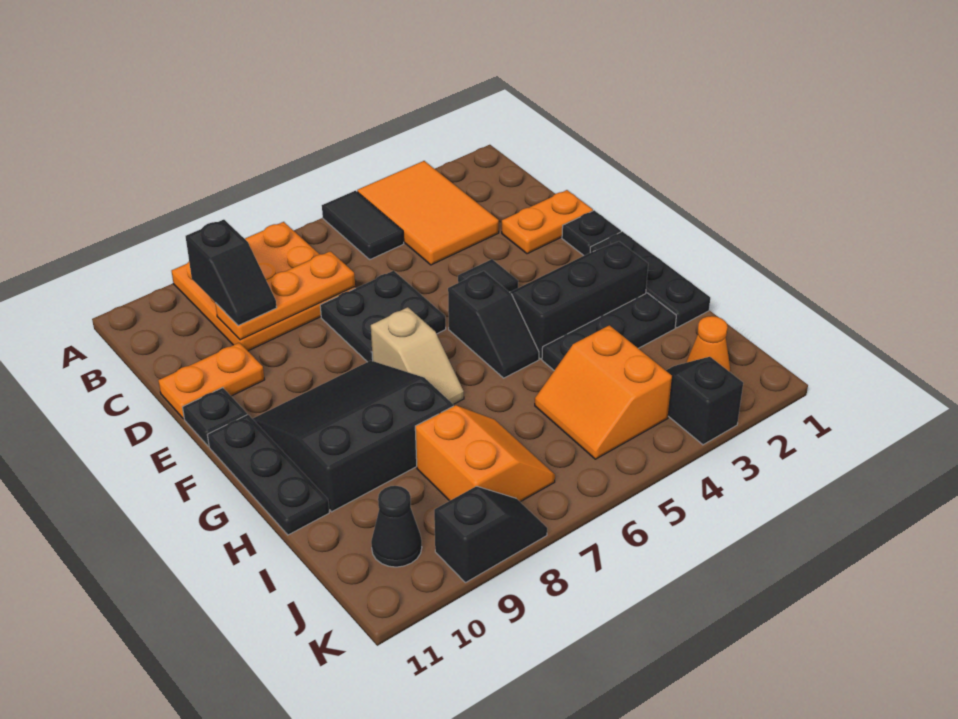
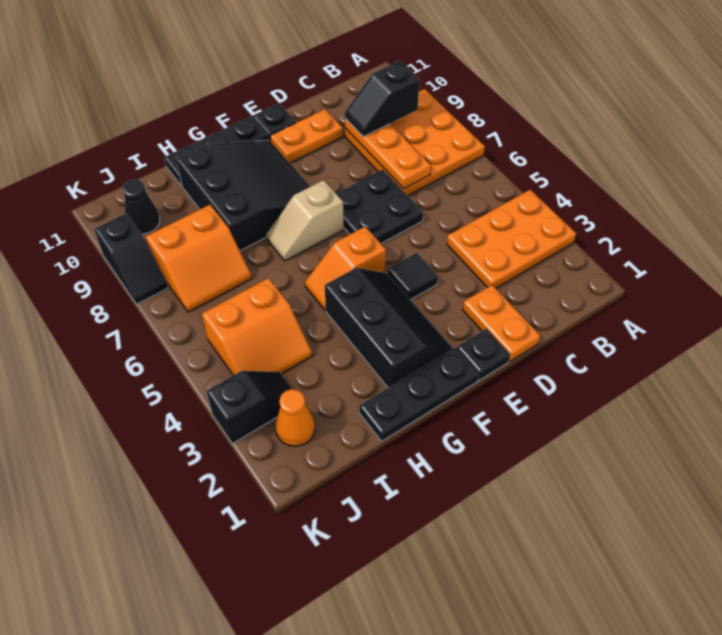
orange tile A3:C4 level 1 -> orange plate A3:C4 level 1
black tile A5:B5 level 1 -> none
orange plate D10:D11 level 1 -> orange plate D10:E10 level 1
black slope F5:G5 level 1 top F -> orange slope F5:G5 level 1 top F
black plate H2:H4 level 1 -> none
orange slope I4:J5 level 1 top 4 -> orange slope I4:J5 level 1 top 5

